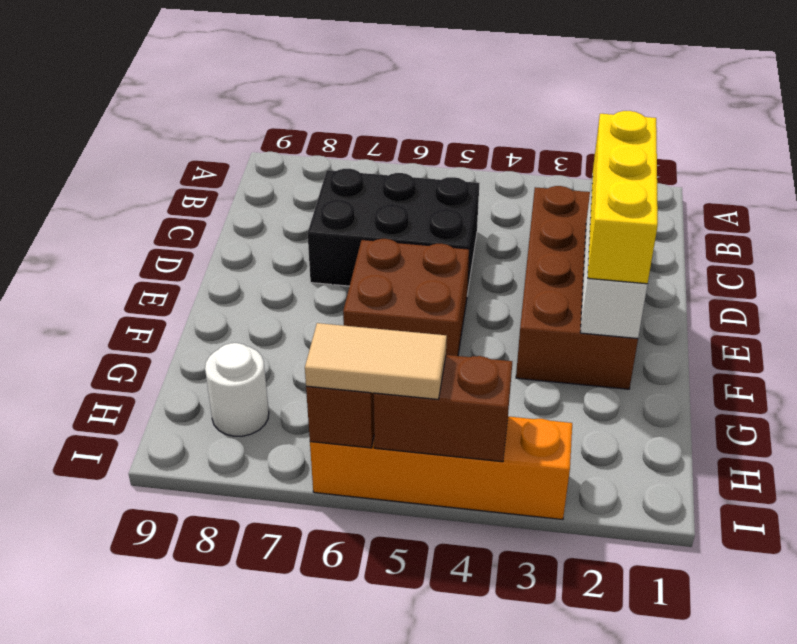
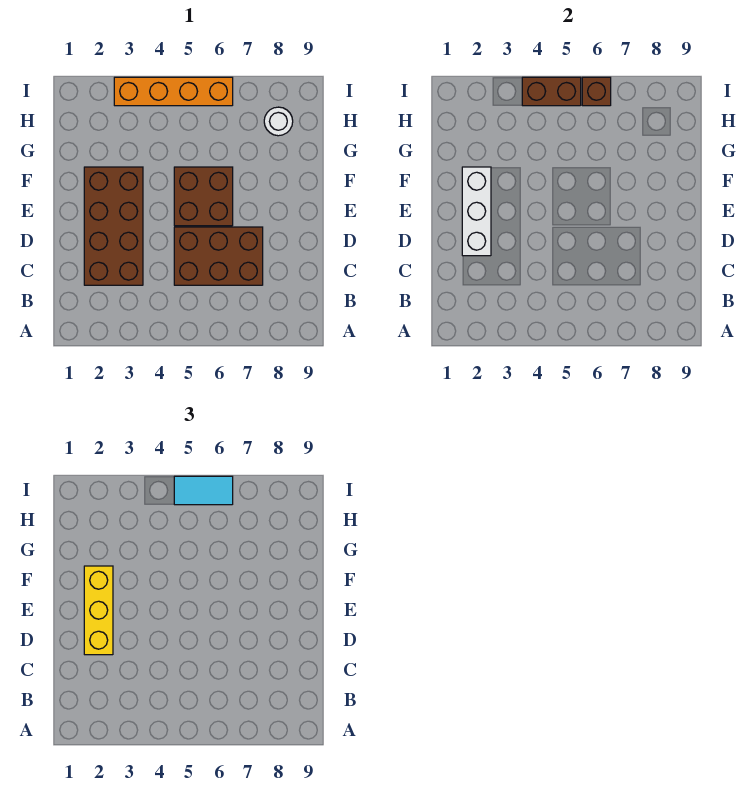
black brick C5:D7 level 1 -> brown brick C5:D7 level 1
tan tile I5:I6 level 3 -> cyan tile I5:I6 level 3

